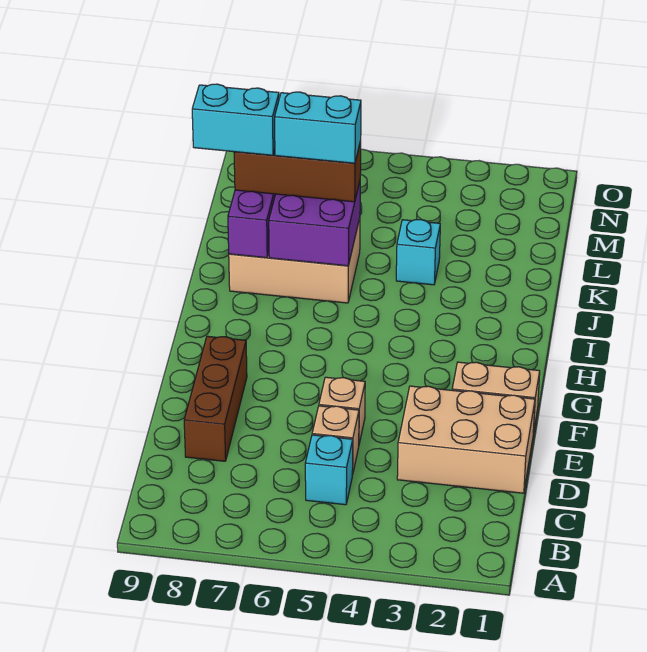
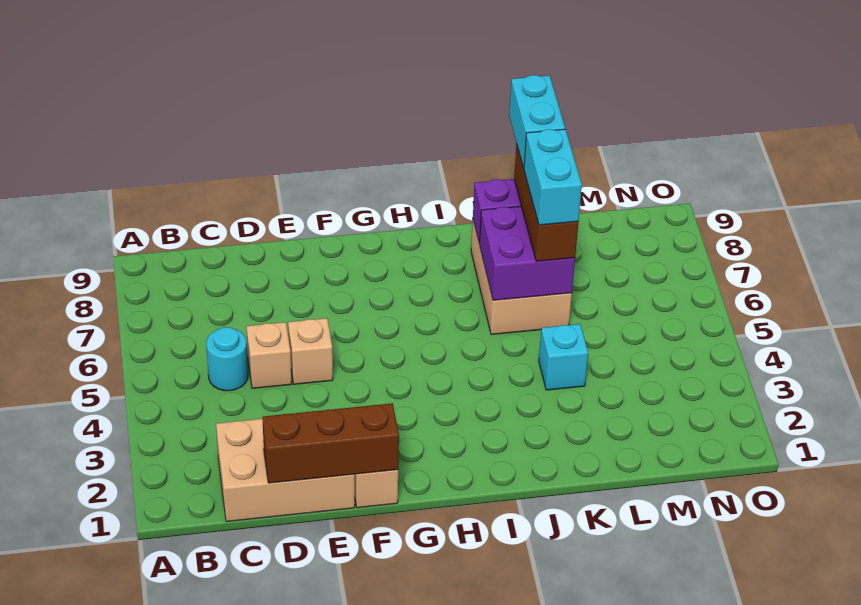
cyan brick C5 level 1 -> cyan round brick C5 level 1
tan brick D1:E3 level 1 -> tan brick C1:E2 level 1
brown brick D8:F8 level 1 -> brown brick D1:F1 level 2

